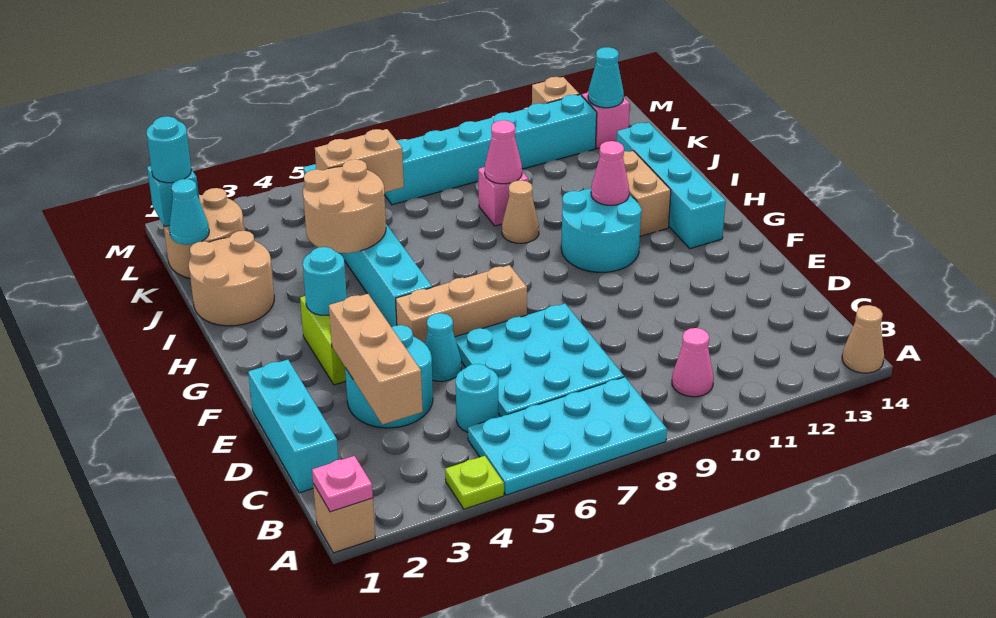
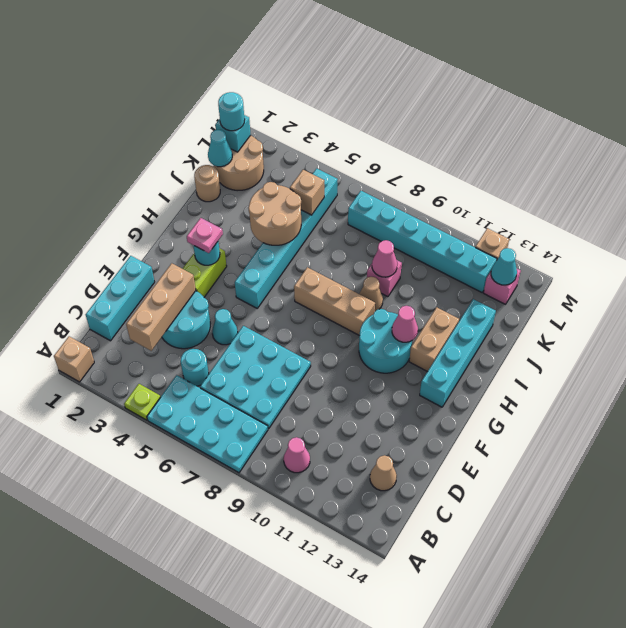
pink plate A1 level 2 -> pink plate G3 level 3
tan cone A14 level 1 -> tan cone C13 level 1
tan brick F5:F7 level 1 -> tan brick H7:H9 level 1
tan round brick I1:J2 level 1 -> tan round brick J1 level 1
tan brick K5:K6 level 2 -> tan brick K5 level 2

